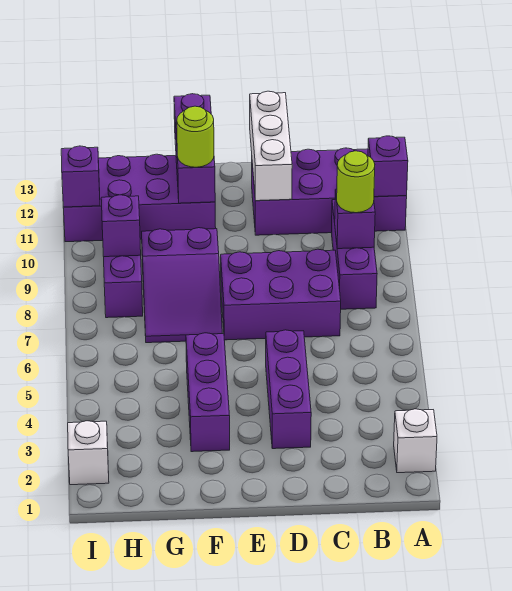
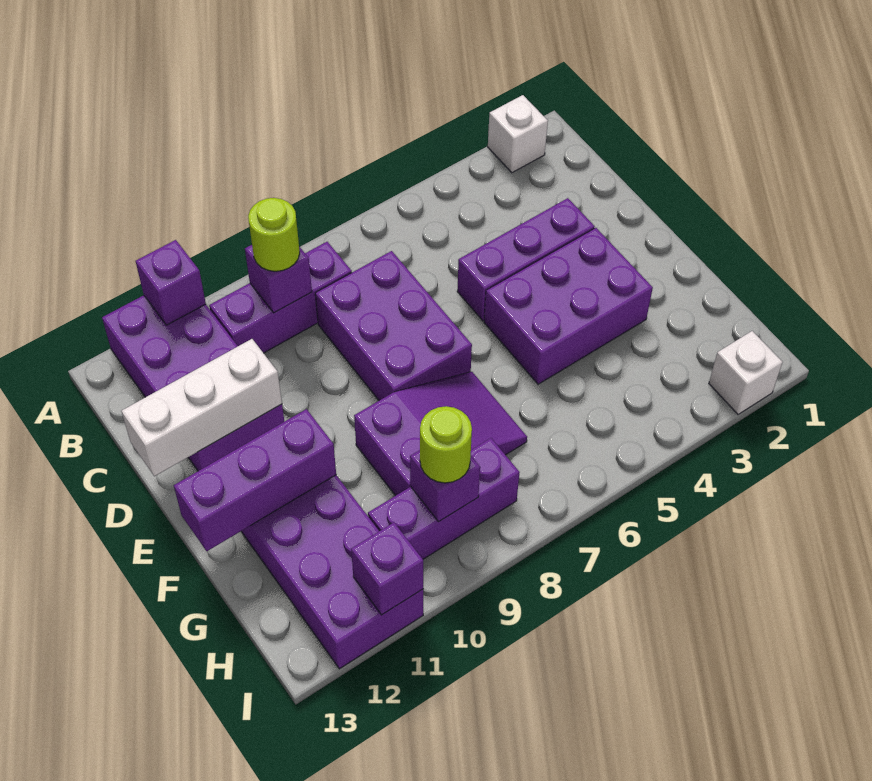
purple brick F3:F5 level 1 -> purple brick E3:F5 level 1
lime round brick F11 level 3 -> lime round brick H9 level 3

